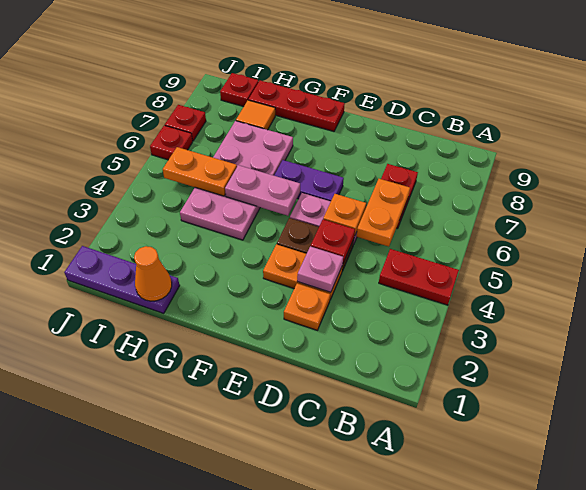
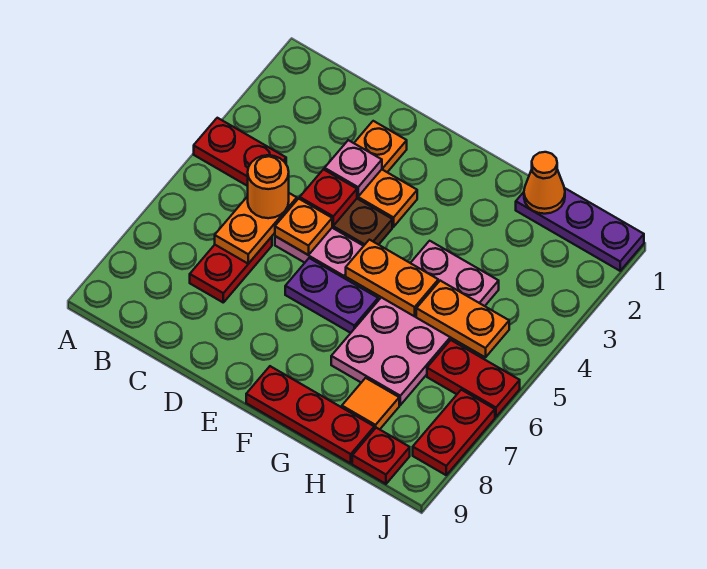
none -> orange round brick C5 level 3
pink plate F5:G5 level 2 -> orange plate F5:G5 level 2
red plate J6 level 1 -> red plate I6:J6 level 1
red plate J7 level 1 -> red plate J7:J8 level 1

